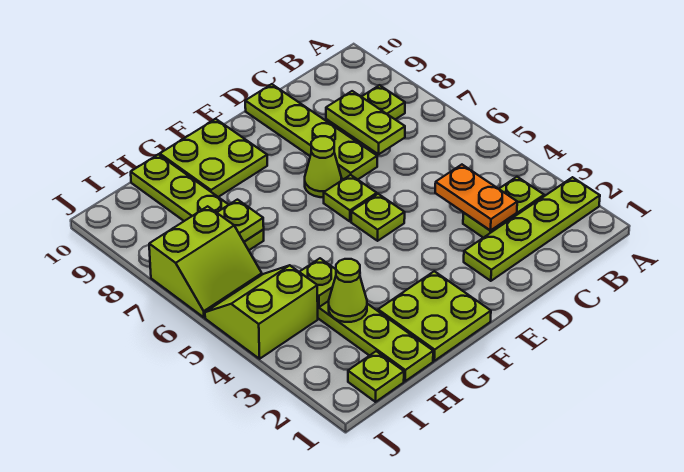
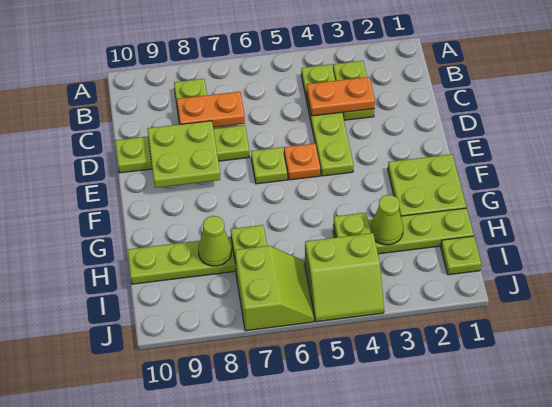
lime plate A2:D2 level 1 -> lime plate B4:E4 level 1
lime plate C7:C8 level 2 -> orange plate C7:C8 level 2
lime plate E5 level 1 -> orange plate E5 level 1
lime cone E7 level 1 -> lime cone H8 level 2
lime plate F9:G10 level 1 -> lime plate D8:E9 level 2
lime slope I4:J5 level 1 top 4 -> lime slope I4:J5 level 1 top I

